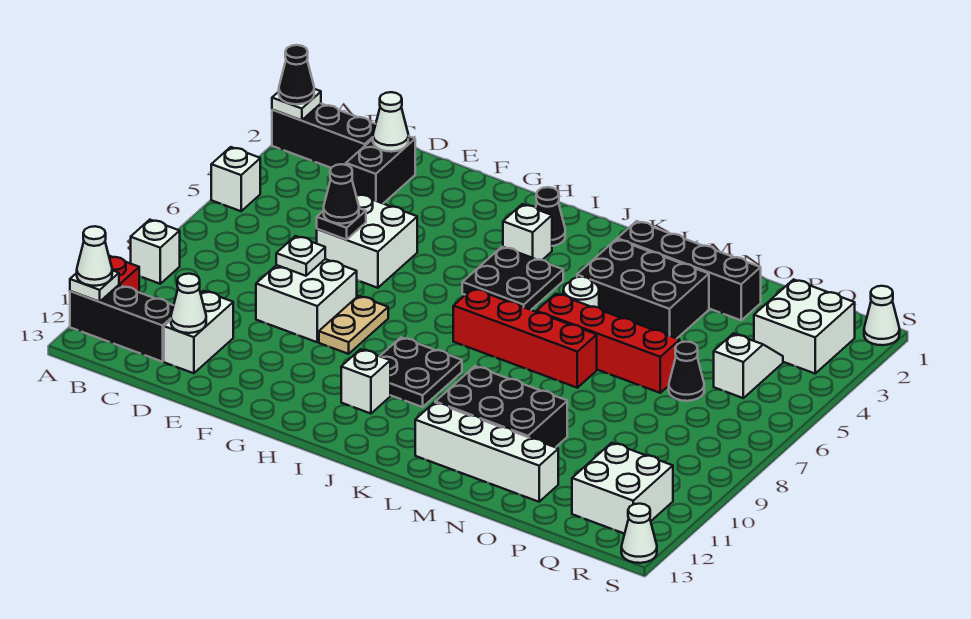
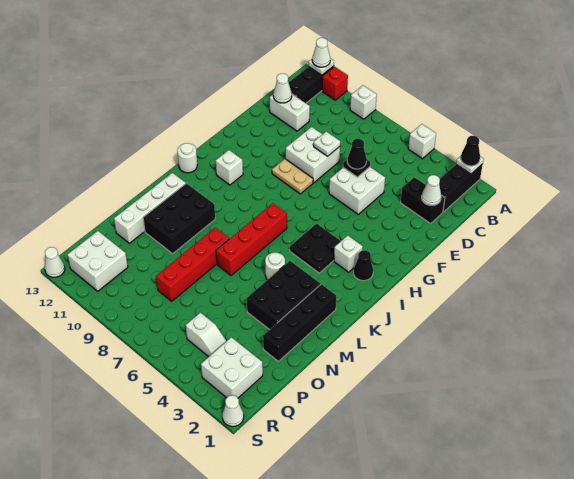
black plate I9:J10 level 1 -> none
none -> white round brick J13 level 1
red brick L6:O6 level 1 -> red brick M8:P8 level 1
black cone P6 level 1 -> none

